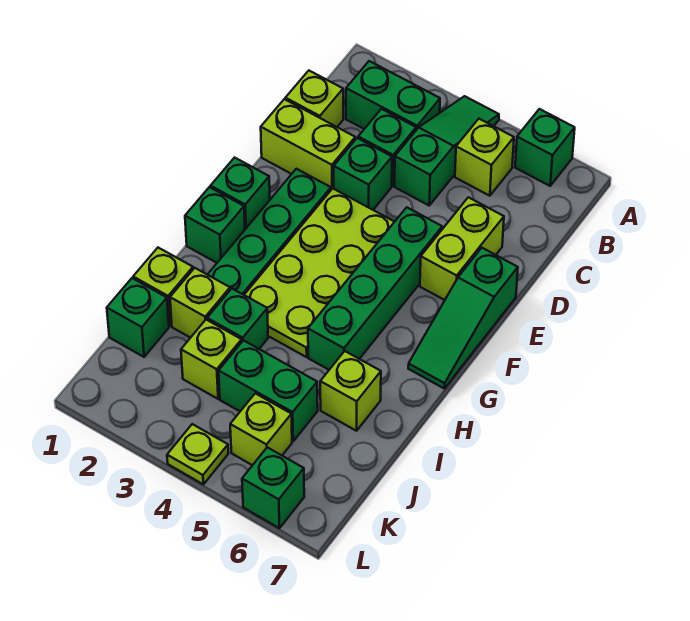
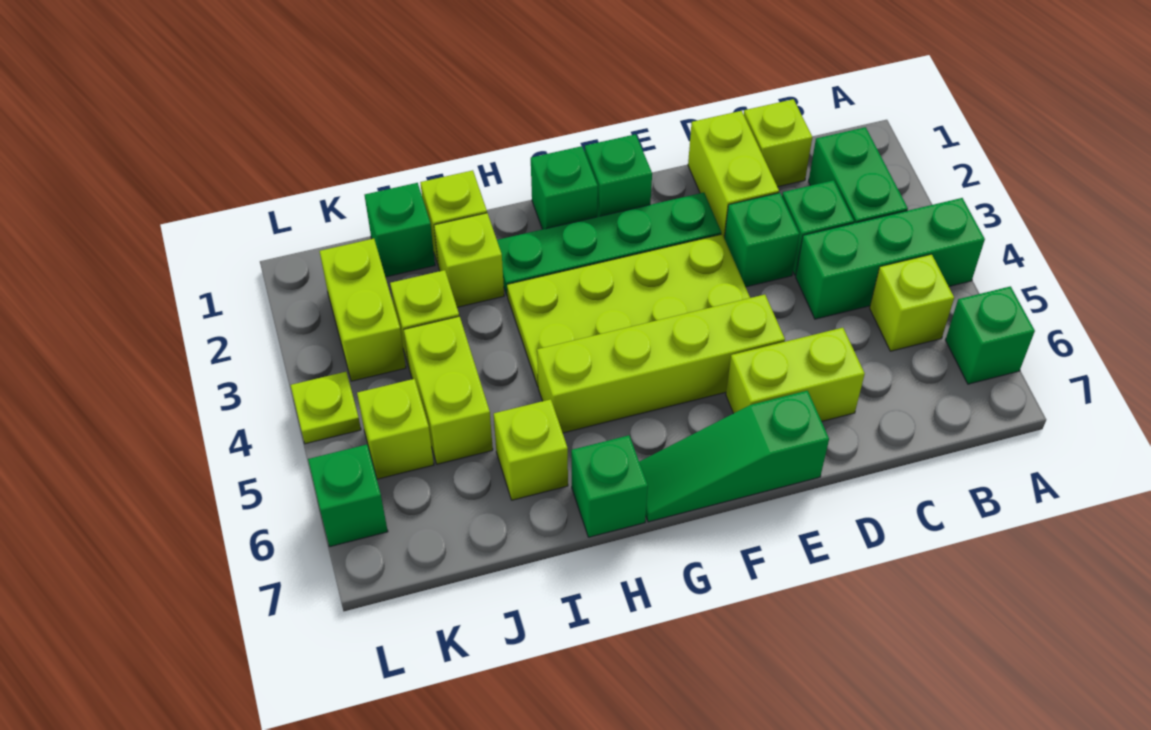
green slope A4:C4 level 1 top C -> green brick A4:C4 level 1
green brick E5:H5 level 1 -> lime brick E5:H5 level 1
green brick I3 level 1 -> green brick H7 level 1
green brick J4:J5 level 1 -> lime brick J4:J5 level 1
none -> lime brick K2:K3 level 1

